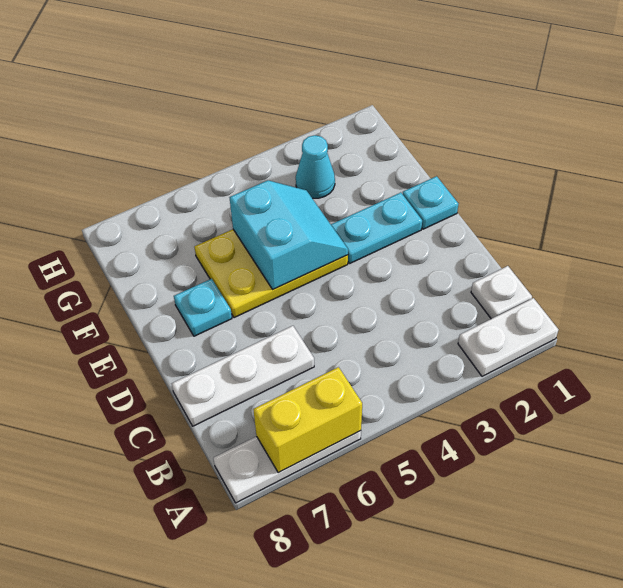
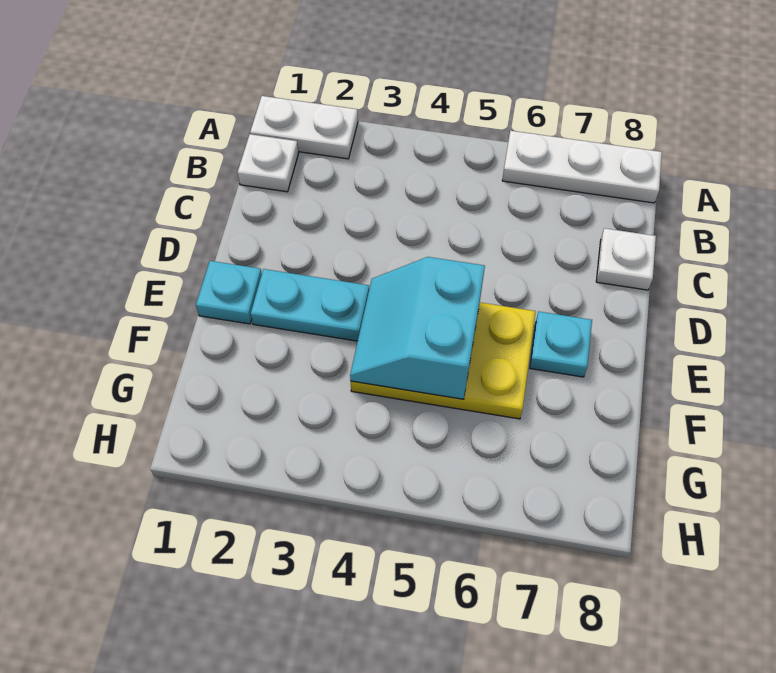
yellow brick A6:A7 level 2 -> none
white plate C6:C8 level 1 -> white plate C8 level 1
cyan cone G3 level 1 -> none

